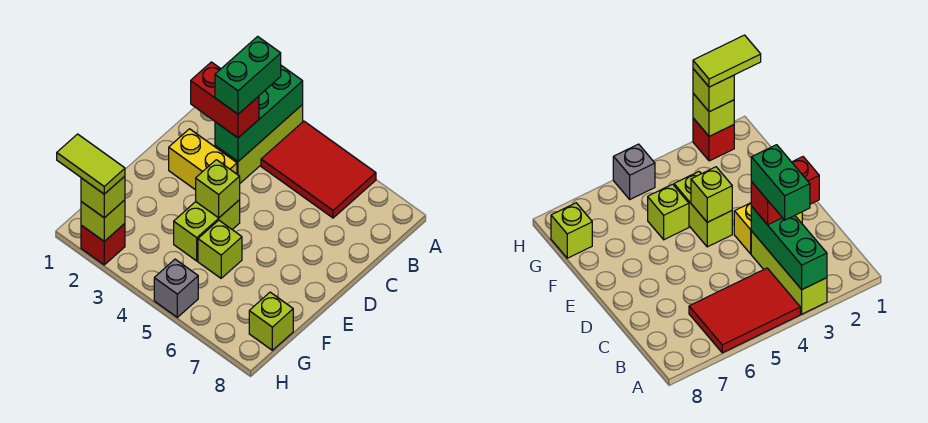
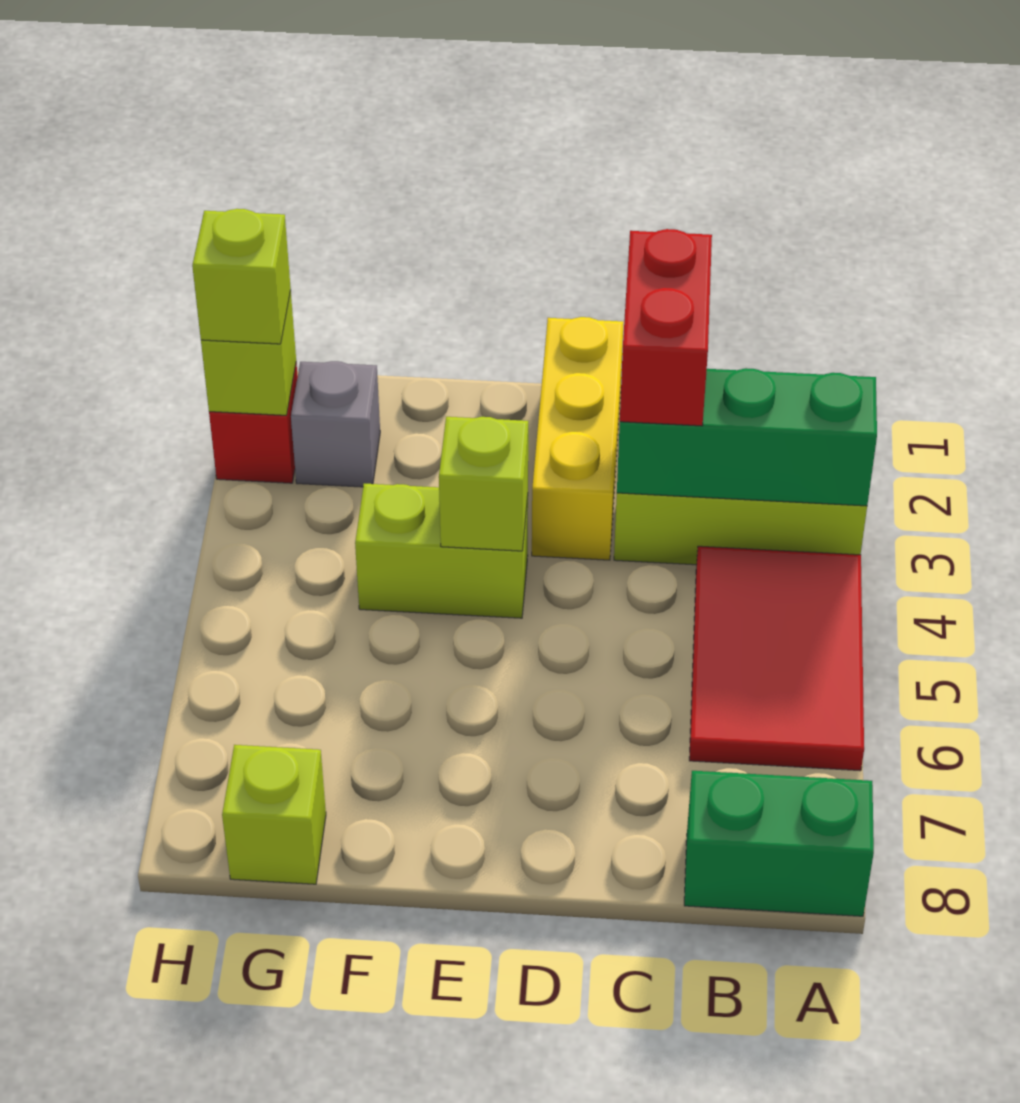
green brick B3:C3 level 4 -> green brick A8:B8 level 1
yellow brick D2:D3 level 1 -> yellow brick D1:D3 level 1
lime brick F5 level 1 -> none
lime tile H1:H2 level 4 -> none
grey brick H5 level 1 -> grey brick G2 level 1

